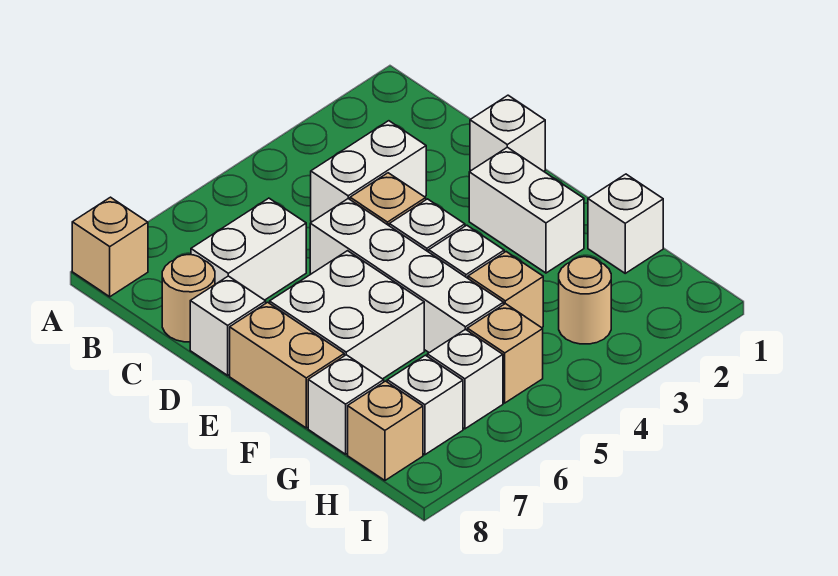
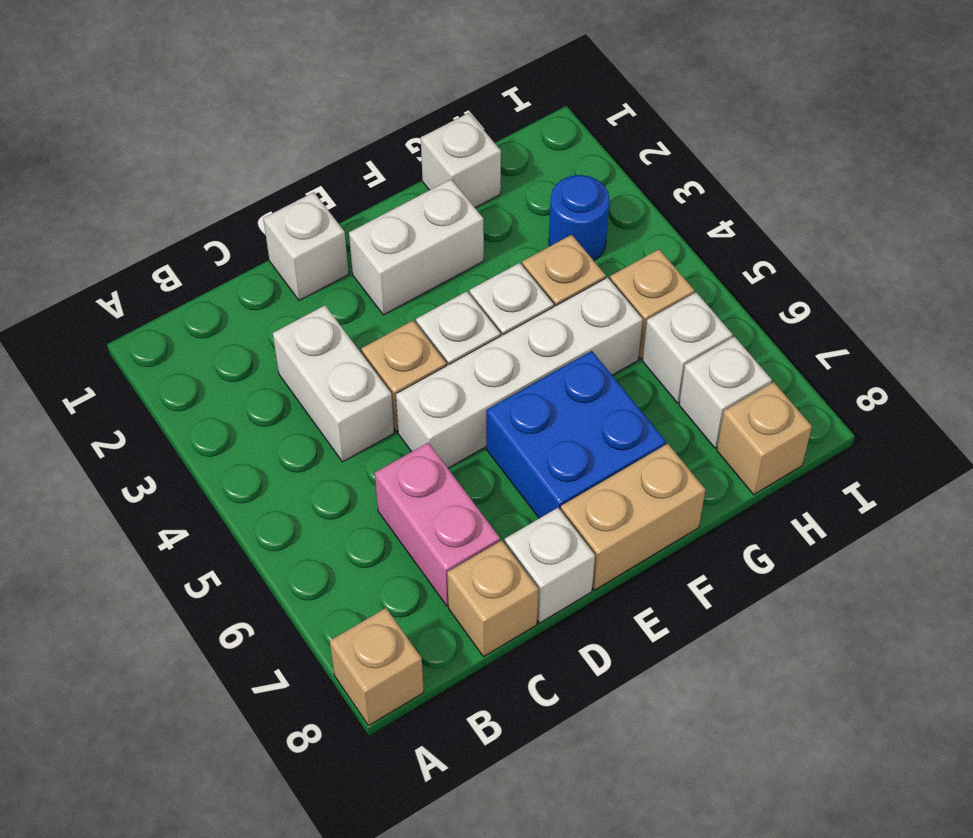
white brick C6:C7 level 1 -> pink brick C6:C7 level 1
tan round brick C8 level 1 -> tan brick C8 level 1
white brick E6:F7 level 1 -> blue brick E6:F7 level 1
white brick G8 level 1 -> none
tan round brick H3 level 1 -> blue round brick H3 level 1

